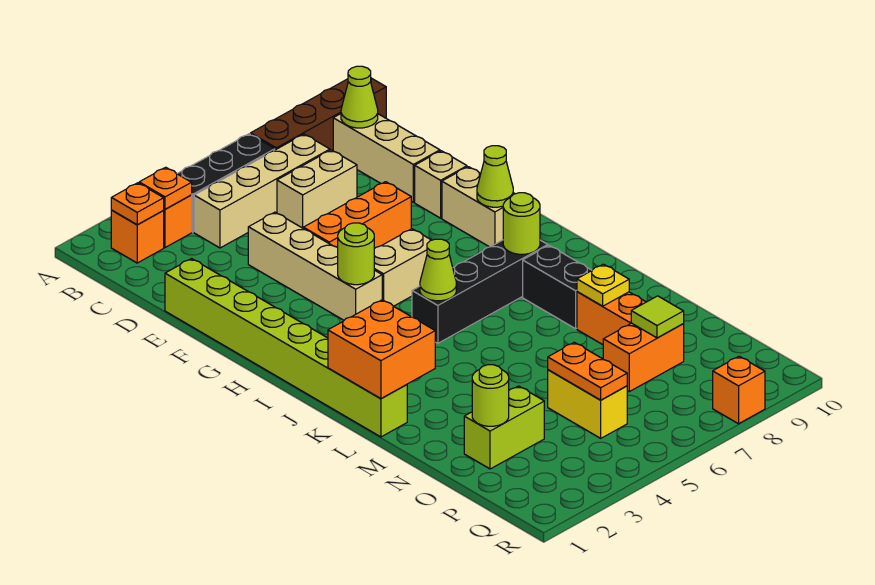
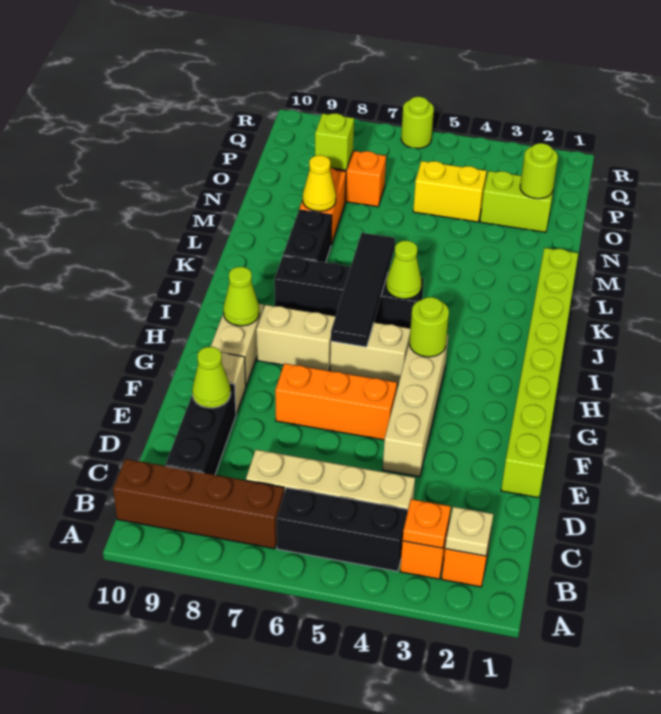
orange plate B2 level 2 -> tan plate B2 level 2
tan brick C9:E9 level 1 -> black brick C9:E9 level 1
lime cone C9 level 2 -> lime cone E9 level 2
tan brick D6:D7 level 1 -> tan brick H7:H8 level 1
none -> black tile H6:K6 level 2
lime round brick J8 level 2 -> lime round brick R6 level 1
orange brick K1:L2 level 2 -> none
yellow plate M8 level 2 -> yellow cone M8 level 2
yellow brick O5:P5 level 1 -> yellow brick O4:O5 level 1
orange plate O5:P5 level 2 -> none
lime tile O8 level 2 -> lime brick O8 level 2
orange brick R8 level 1 -> none

